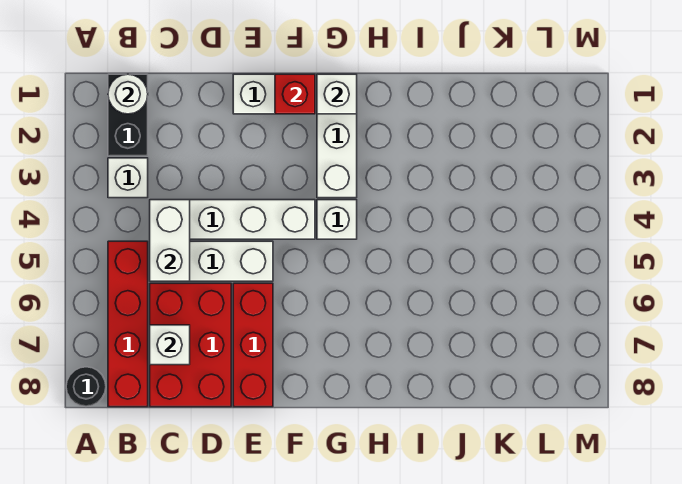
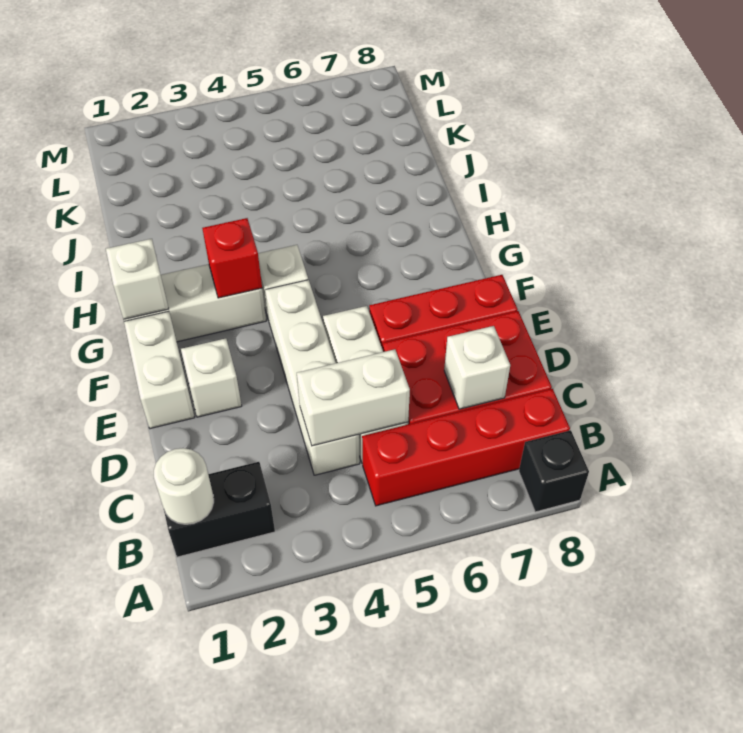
black round brick A8 level 1 -> black brick A8 level 1
white brick B3 level 1 -> white brick E2 level 1
red brick F1 level 2 -> red brick G3 level 2

